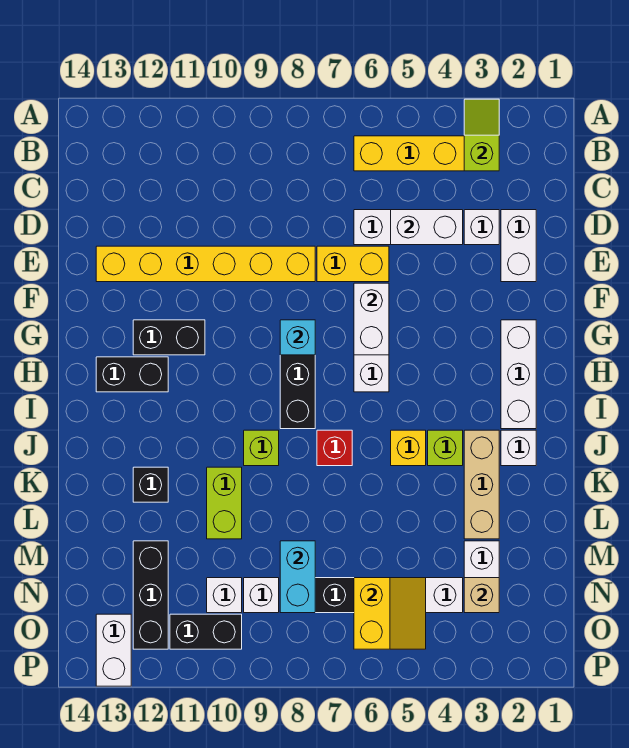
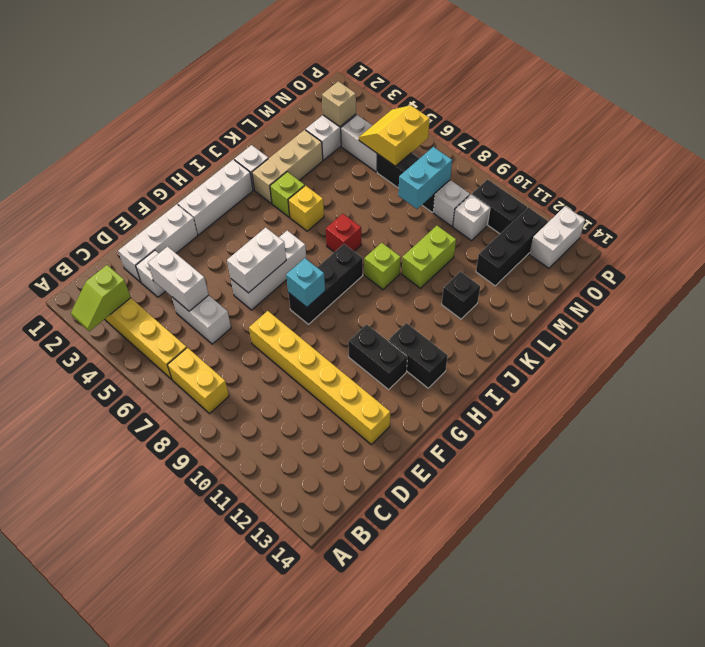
white brick D2:E2 level 1 -> white brick D2:F2 level 1
yellow brick E6:E7 level 1 -> yellow brick B7:B8 level 1

